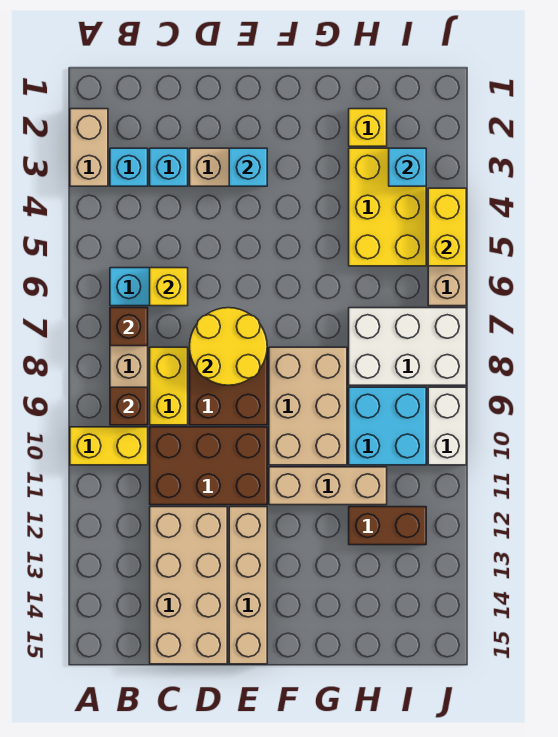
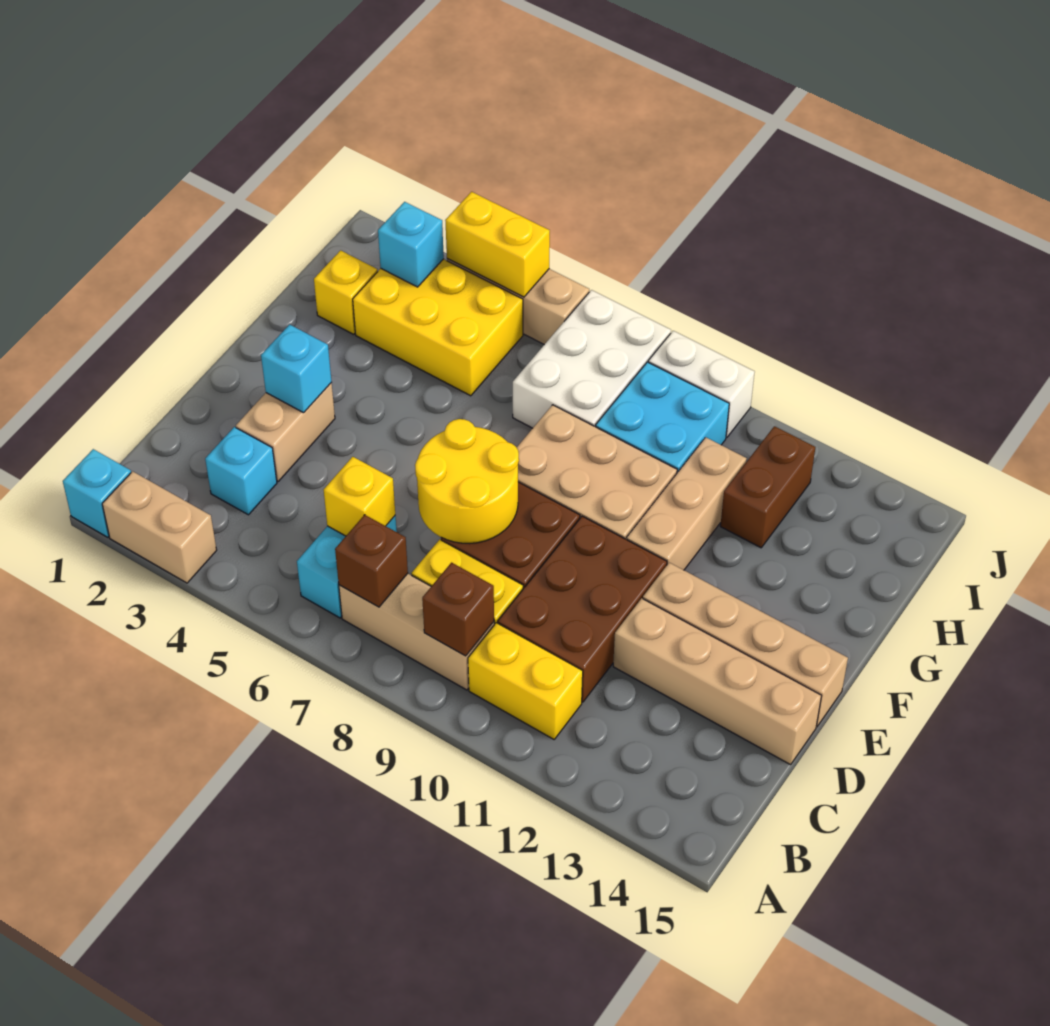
yellow brick A10:B10 level 1 -> yellow brick B10:B11 level 1
cyan brick B3 level 1 -> cyan brick A1 level 1
tan brick C12:D15 level 1 -> tan brick D12:D15 level 1

